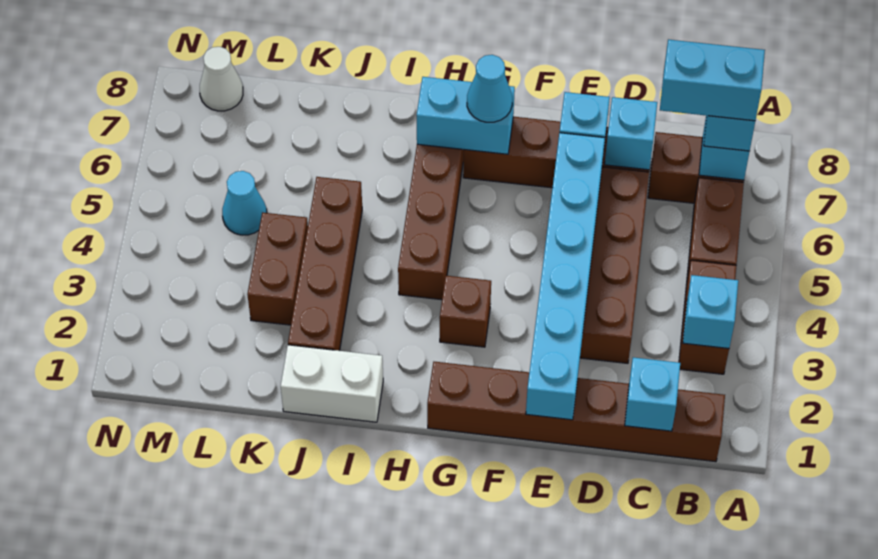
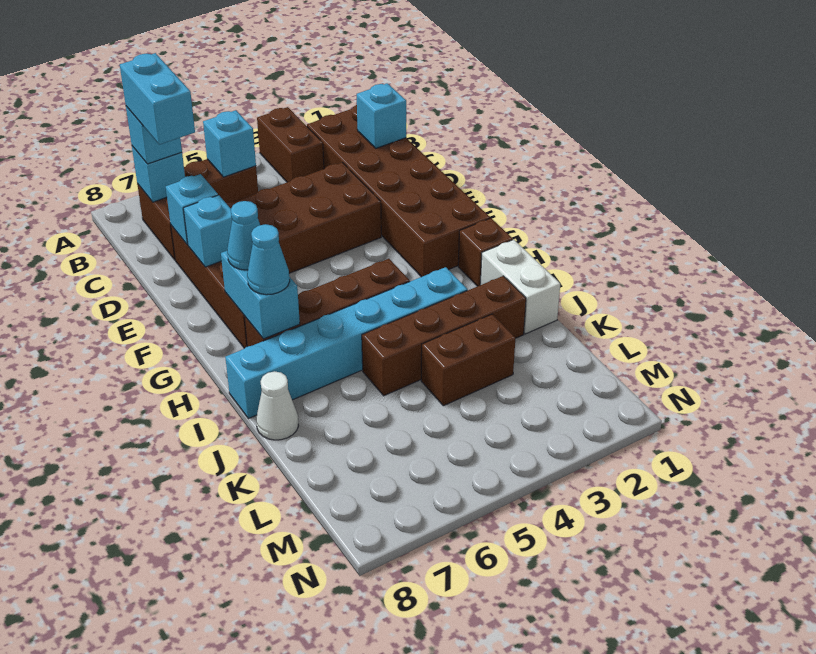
brown brick B1:G1 level 1 -> brown brick B1:G2 level 1
brown brick B3:B4 level 1 -> brown brick A3:B3 level 1
cyan brick B3 level 2 -> cyan brick B5 level 2
cyan brick E1:E6 level 2 -> cyan brick I3:I8 level 1
brown brick G3 level 1 -> brown brick H1 level 1
cyan cone L5 level 1 -> cyan cone H7 level 3
white cone M8 level 1 -> white cone J8 level 1

